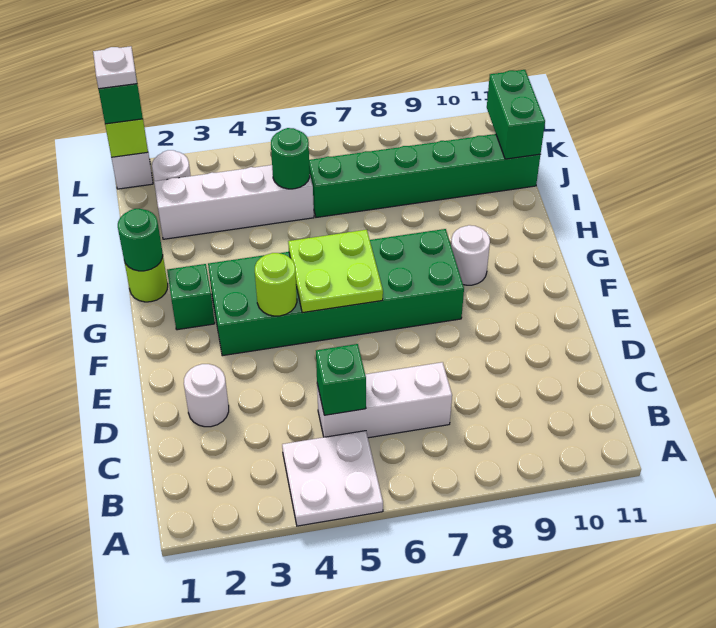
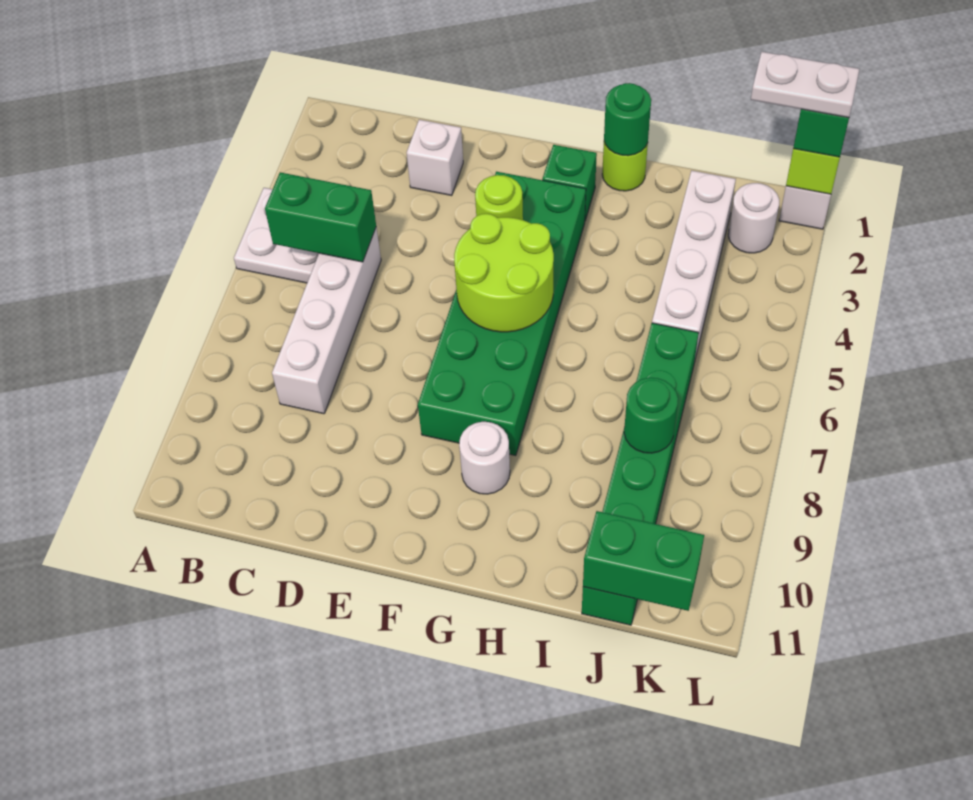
white brick C5:C7 level 1 -> white brick C5:C8 level 1
green brick C5 level 2 -> green brick B5:C5 level 2
white round brick D2 level 1 -> white brick D2 level 1
lime plate F5:G6 level 2 -> lime round brick F5:G6 level 2
green round brick J5 level 2 -> green round brick J8 level 2
white plate L1 level 4 -> white plate K1:L1 level 4

